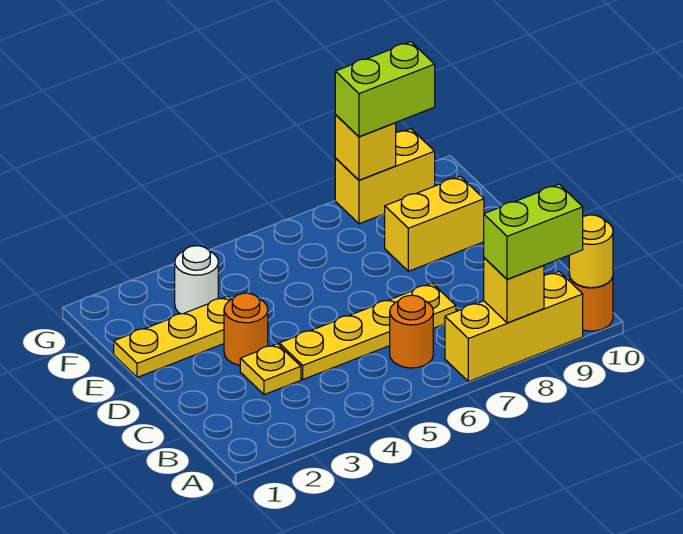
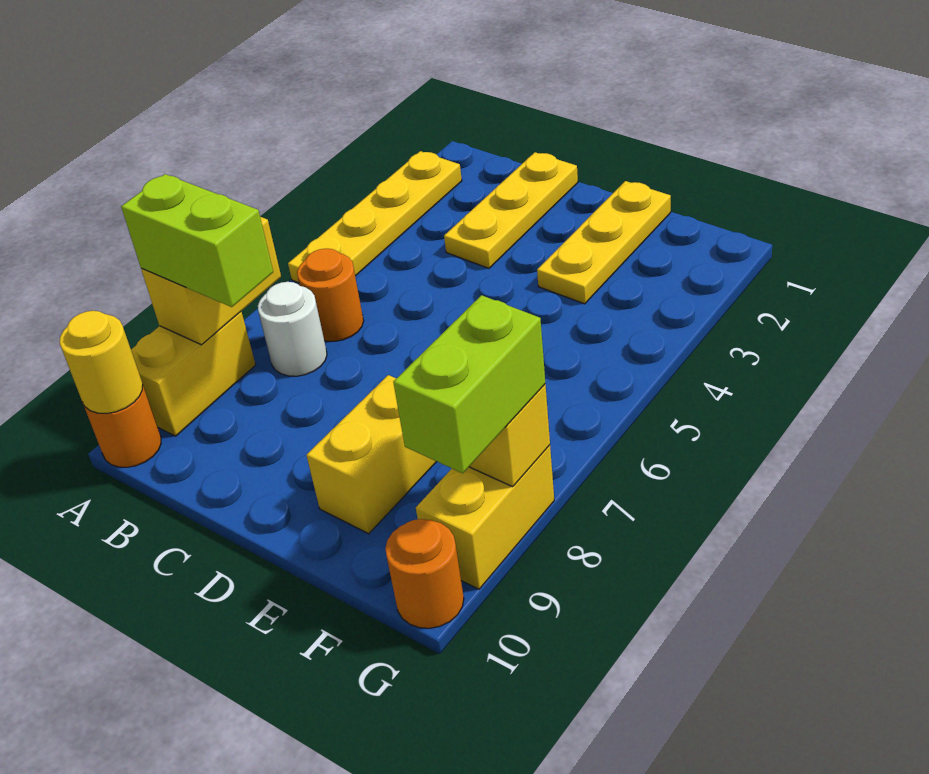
yellow brick A7:A9 level 1 -> yellow brick A8:A9 level 1
yellow brick A8 level 2 -> yellow brick A7:A8 level 2
lime brick A8:A9 level 3 -> lime brick A8:B8 level 3
yellow plate C3 level 1 -> yellow plate C1:C3 level 1
yellow plate C4:C7 level 1 -> yellow plate A2:A5 level 1
orange round brick D3 level 1 -> orange round brick G10 level 1
white round brick F3 level 1 -> white round brick B7 level 1

